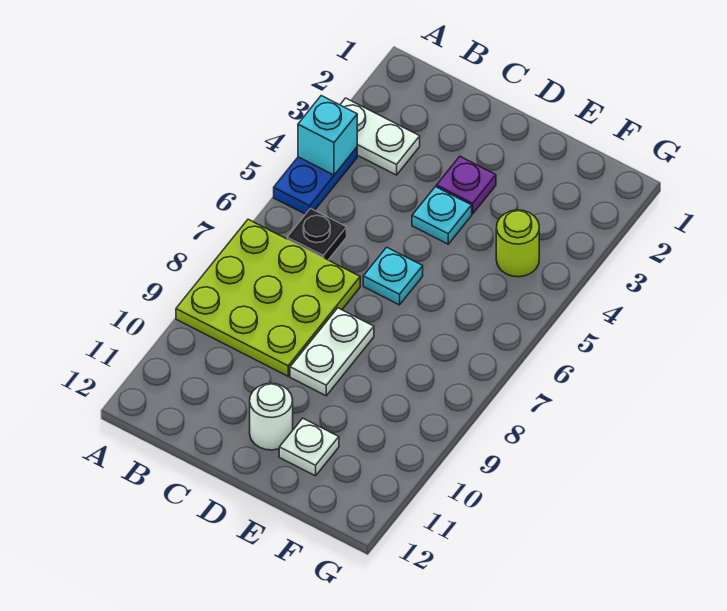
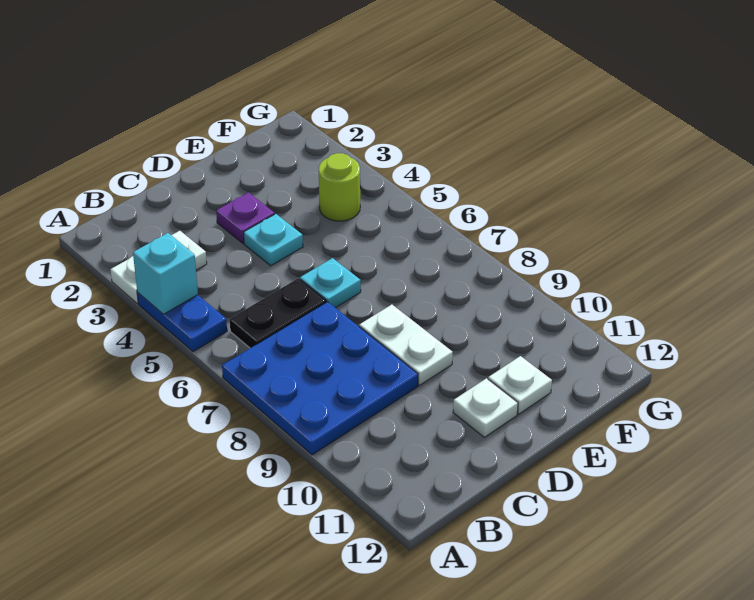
lime plate A7:C9 level 1 -> blue plate A7:C9 level 1
black plate B6 level 1 -> black plate B6:C6 level 1
white round brick D11 level 1 -> white plate D11 level 1

